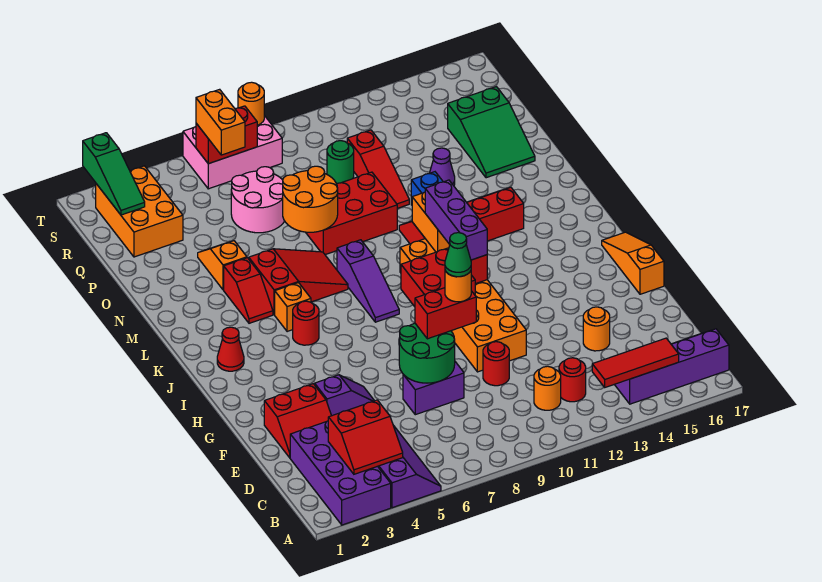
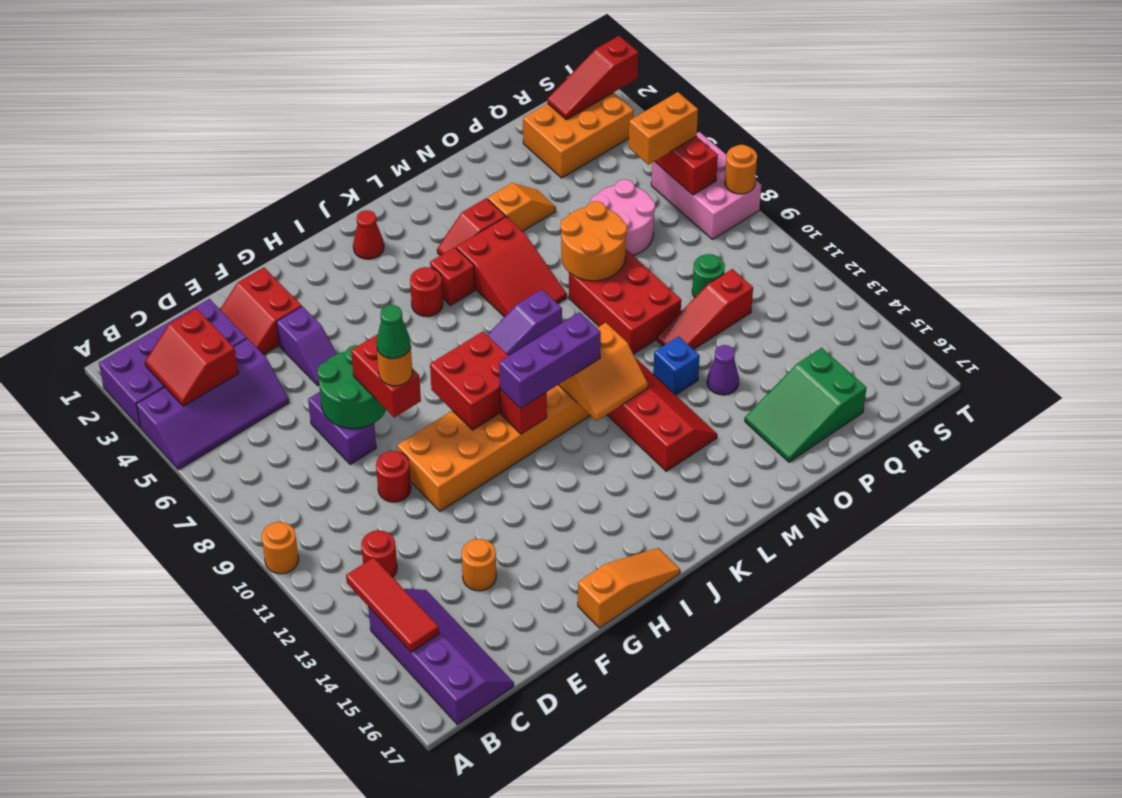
orange round brick C11 level 1 -> orange round brick A10 level 1
orange brick K5 level 1 -> red brick K5 level 1
green slope R2:T2 level 2 top T -> red slope R2:T2 level 2 top T

